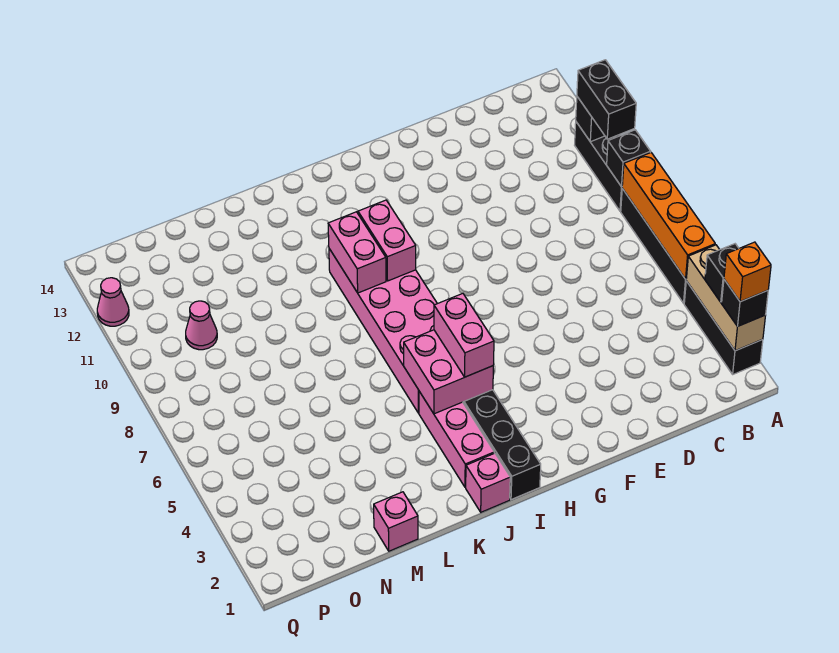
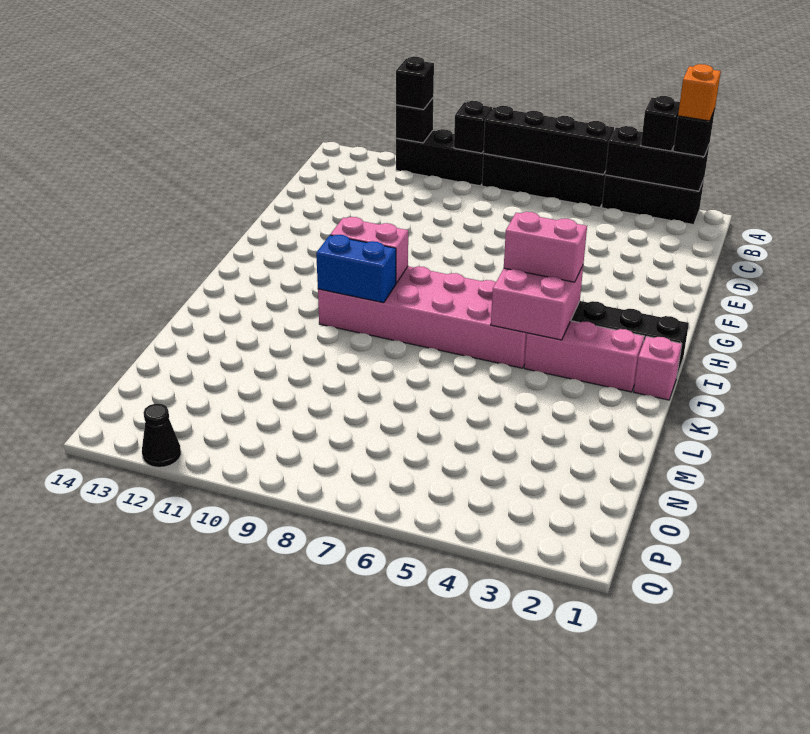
tan brick A2:A4 level 2 -> black brick A2:A4 level 2
orange brick A5:A8 level 2 -> black brick A5:A8 level 2
black brick A10:A11 level 3 -> black brick A11 level 3
pink brick J9:J10 level 2 -> blue brick J9:J10 level 2
pink brick M1 level 1 -> none
pink cone O10 level 1 -> none
pink cone Q12 level 1 -> black cone Q12 level 1

